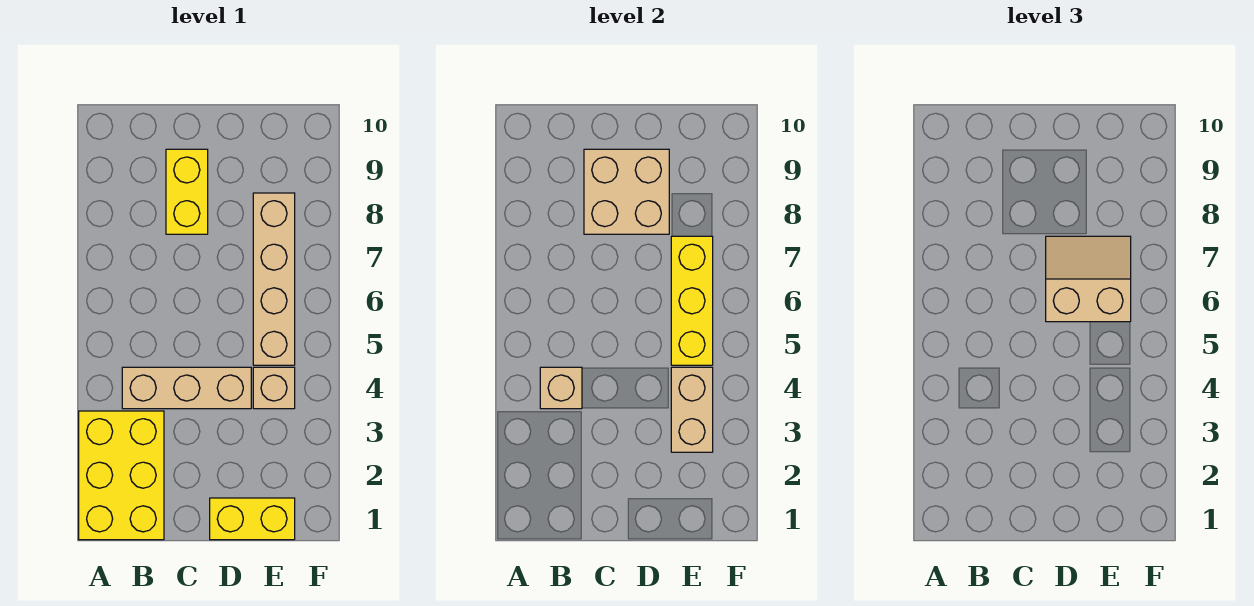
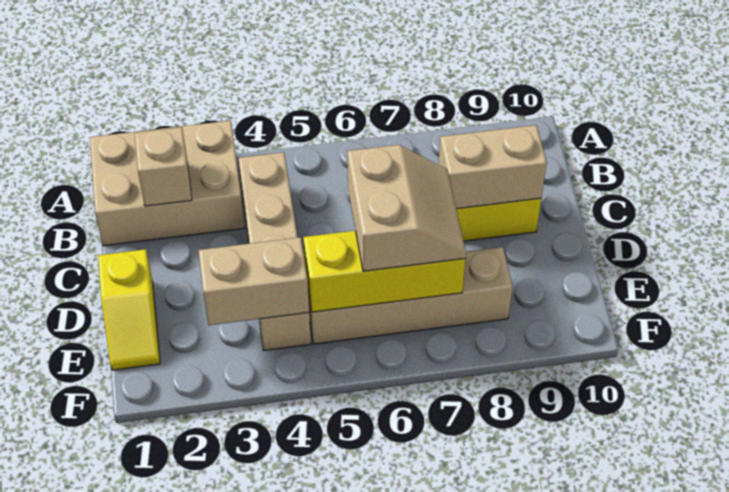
yellow brick A1:B3 level 1 -> tan brick A1:B3 level 1
tan brick B4 level 2 -> tan brick B2 level 2
tan brick C8:D9 level 2 -> tan brick C8:C9 level 2
yellow brick D1:E1 level 1 -> yellow slope D1:E1 level 1 top D

